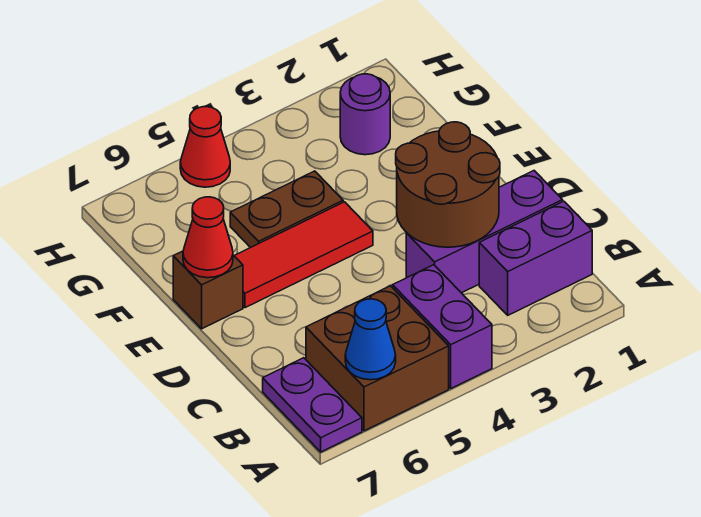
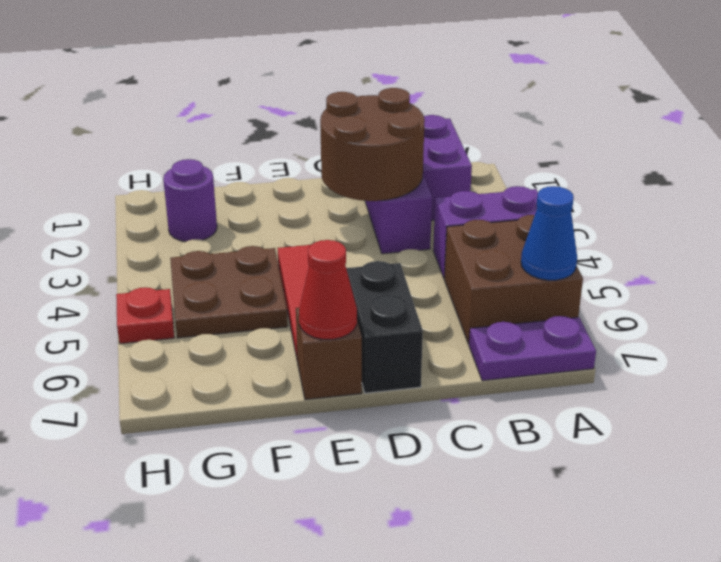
none -> black brick D6:D7 level 1
brown plate F4:F5 level 1 -> brown plate F4:G5 level 1
red cone H5 level 1 -> red plate H5 level 1

